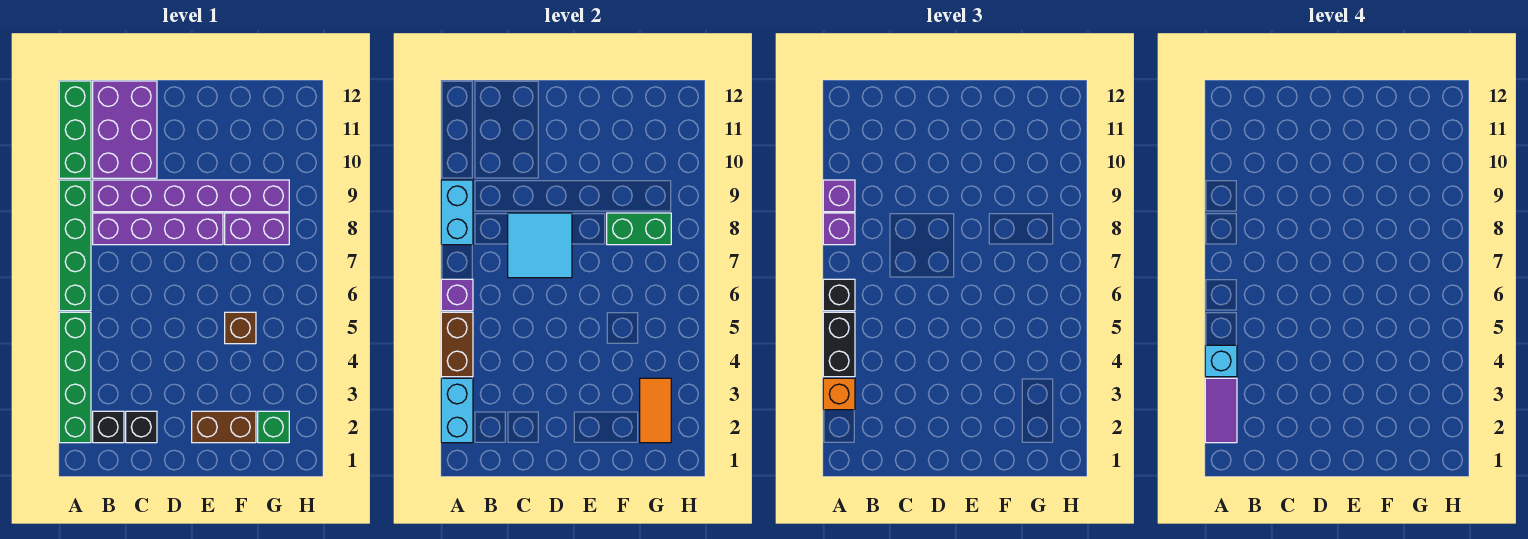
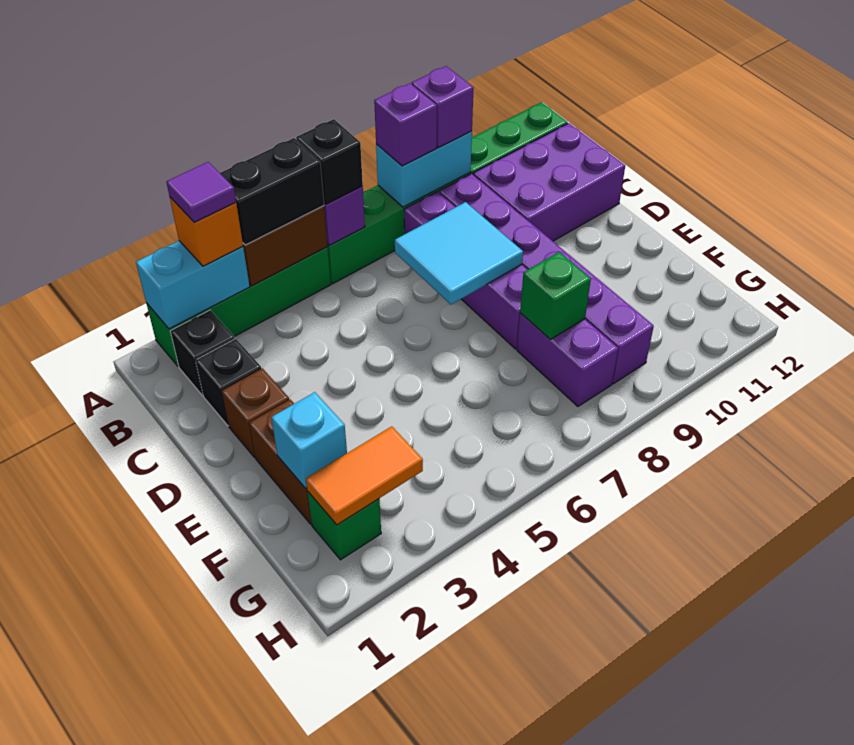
purple tile A2:A3 level 4 -> purple tile A3 level 4
cyan brick A4 level 4 -> cyan brick F2 level 2
brown brick F5 level 1 -> brown brick D2 level 1
green brick F8:G8 level 2 -> green brick F8 level 2

